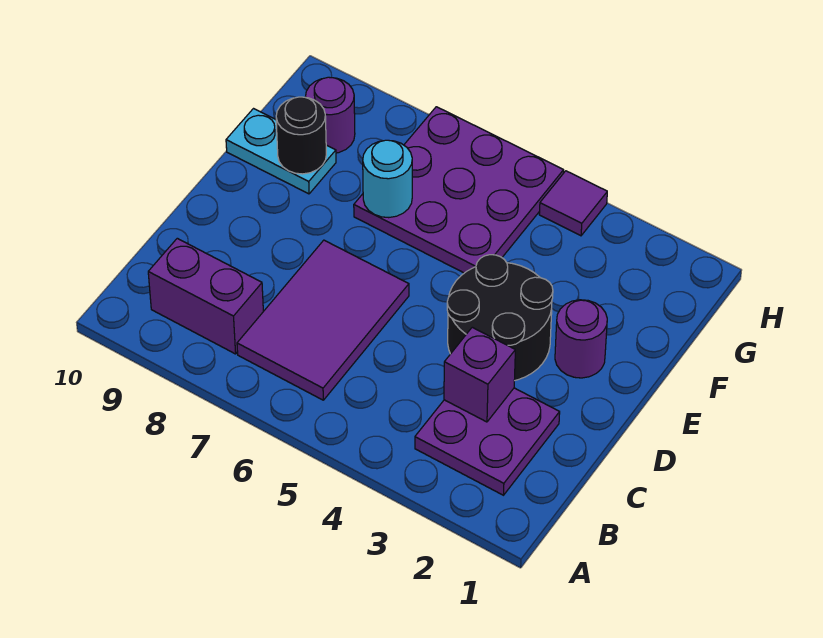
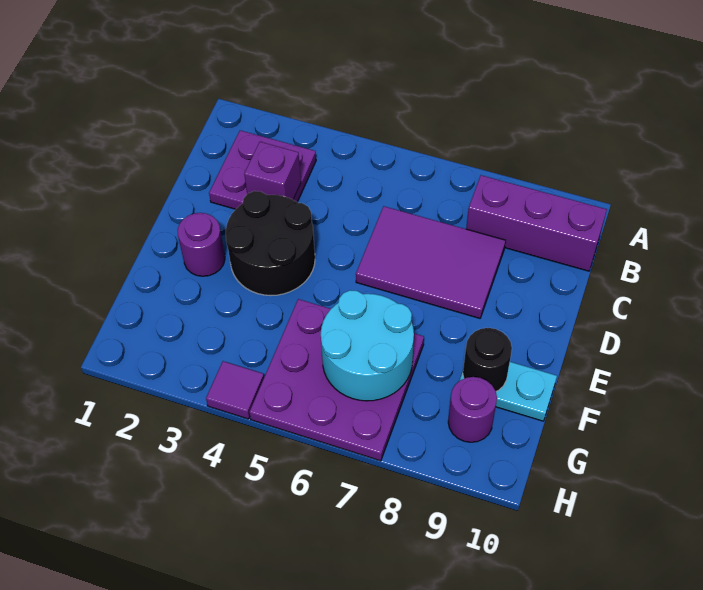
purple tile B6:D7 level 1 -> purple tile C6:D8 level 1
purple brick B8:B9 level 1 -> purple brick B8:B10 level 1
cyan round brick F7 level 2 -> cyan round brick F6:G7 level 2

